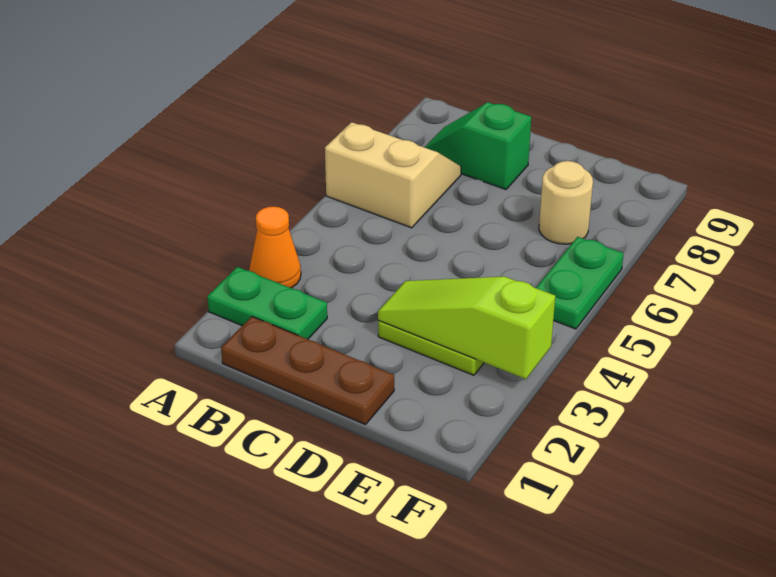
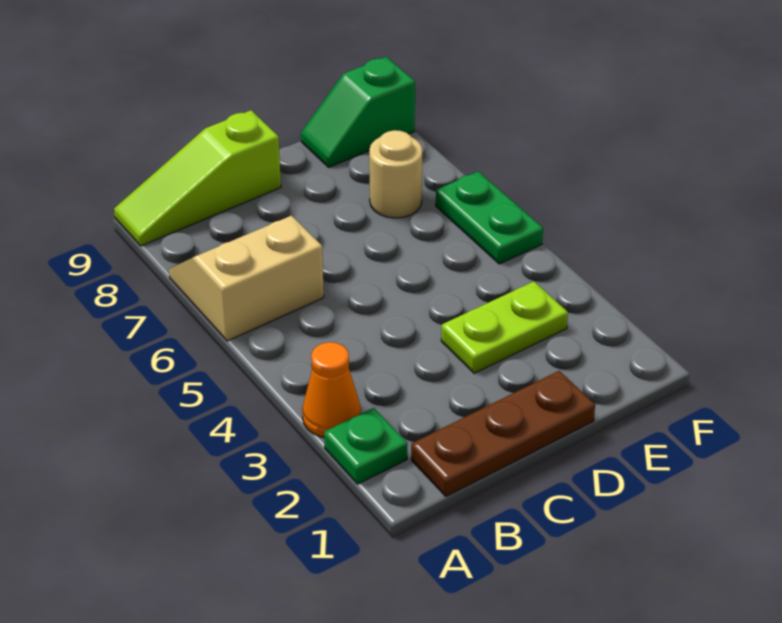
green plate A2:B2 level 1 -> green plate A2 level 1
green slope B8:C8 level 1 top C -> green slope E9:F9 level 1 top F
lime slope D3:F3 level 2 top F -> lime slope A9:C9 level 1 top C

